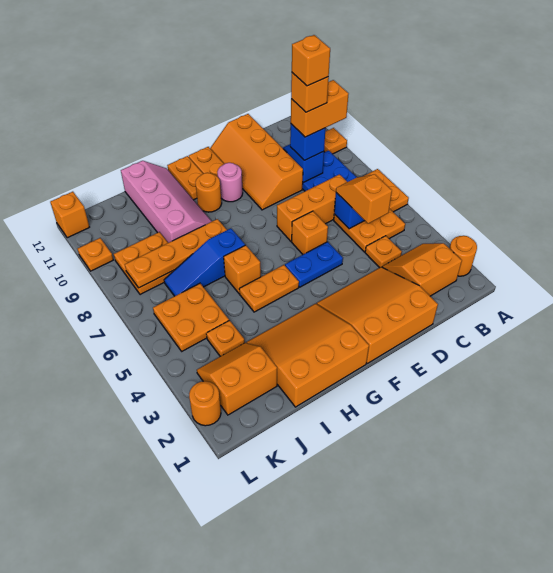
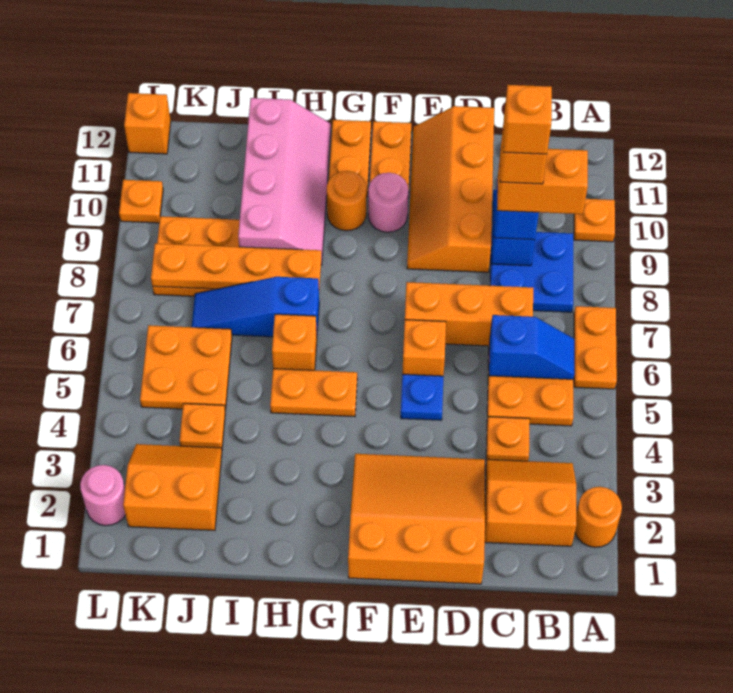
orange slope C5:C6 level 3 top 5 -> none
blue plate E5:F5 level 1 -> blue plate E5 level 1
orange slope G1:I3 level 1 top 1 -> none
orange round brick L2 level 1 -> pink round brick L2 level 1

